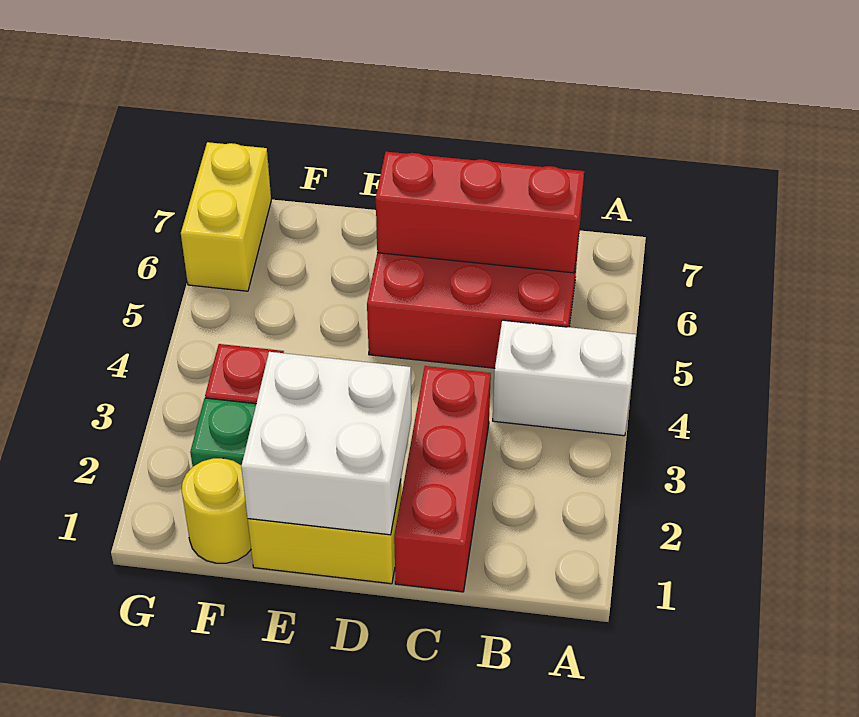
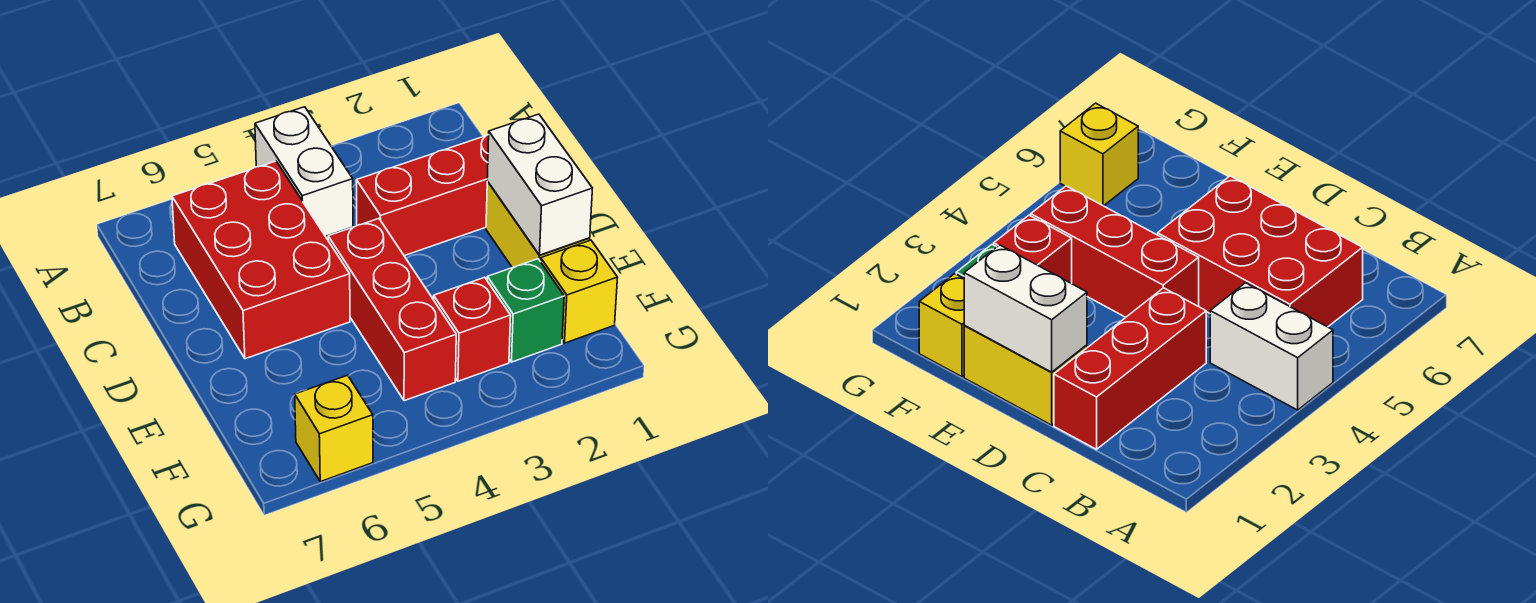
red brick B6:D6 level 2 -> red brick D4:F4 level 1
white brick D1:E2 level 2 -> white brick D1:E1 level 2
yellow round brick F1 level 1 -> yellow brick F1 level 1
yellow brick G6:G7 level 1 -> yellow brick G6 level 1

